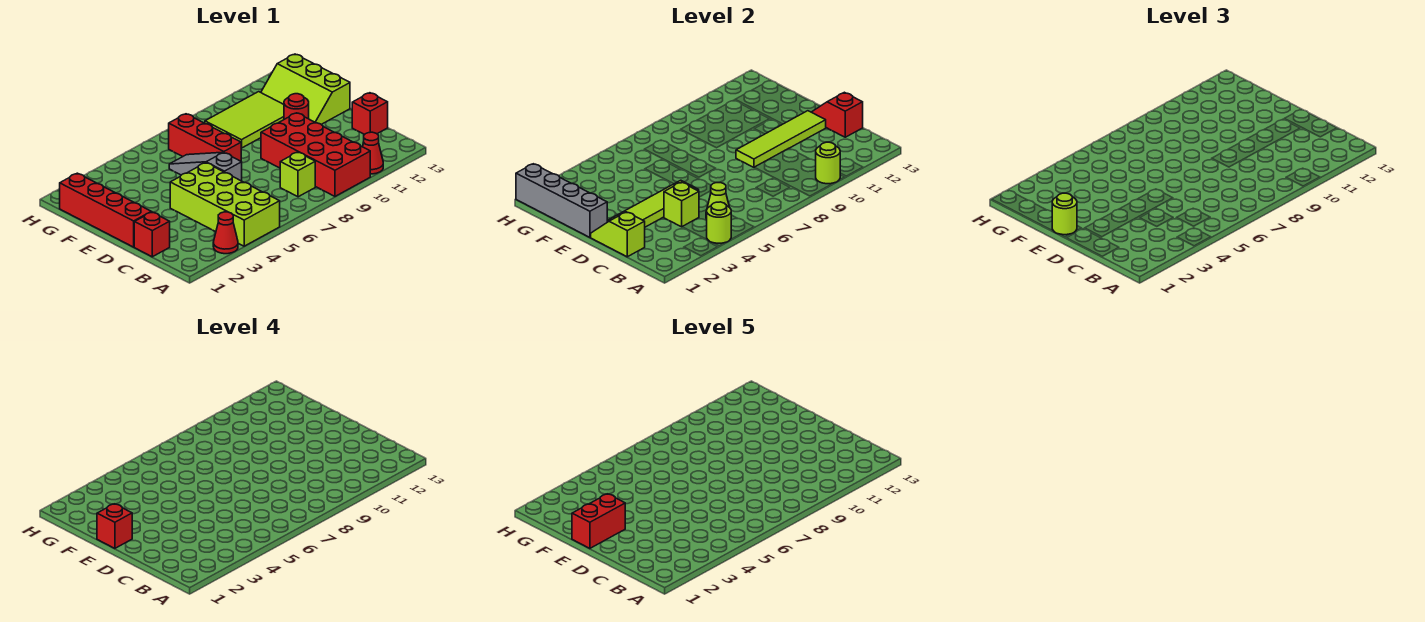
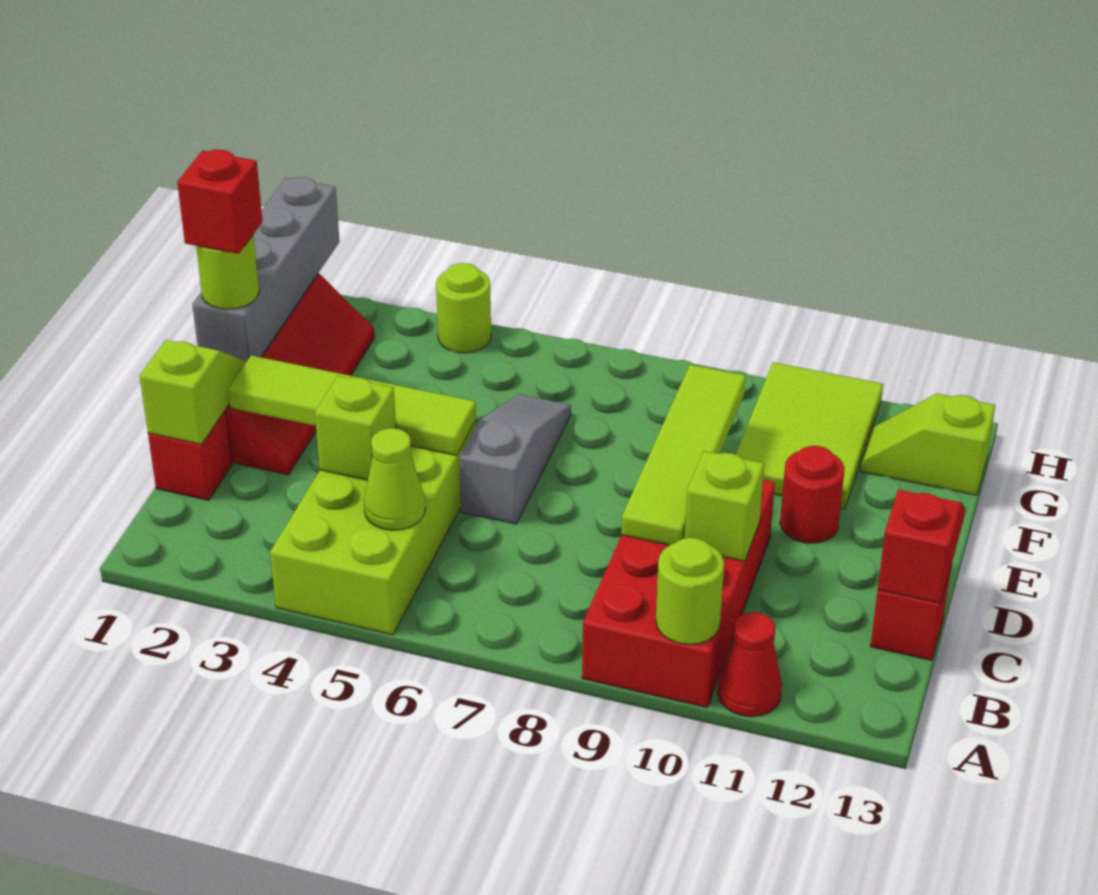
red cone A3 level 1 -> none
lime round brick A4 level 2 -> lime round brick H4 level 1
lime brick B8 level 1 -> lime brick C10 level 2
lime tile D9:D12 level 2 -> lime tile C9:F9 level 2
red brick E1:E2 level 5 -> none
red brick E7:G7 level 1 -> none
lime slope E12:G13 level 1 top 13 -> lime slope G12:G13 level 1 top 13
lime tile F9:G11 level 1 -> lime tile F10:H11 level 1

